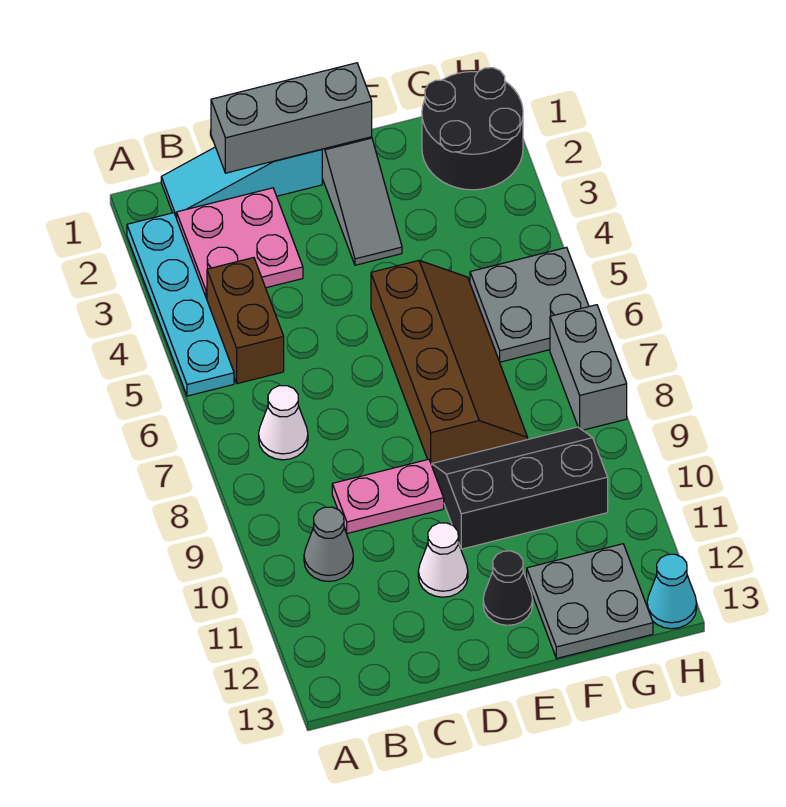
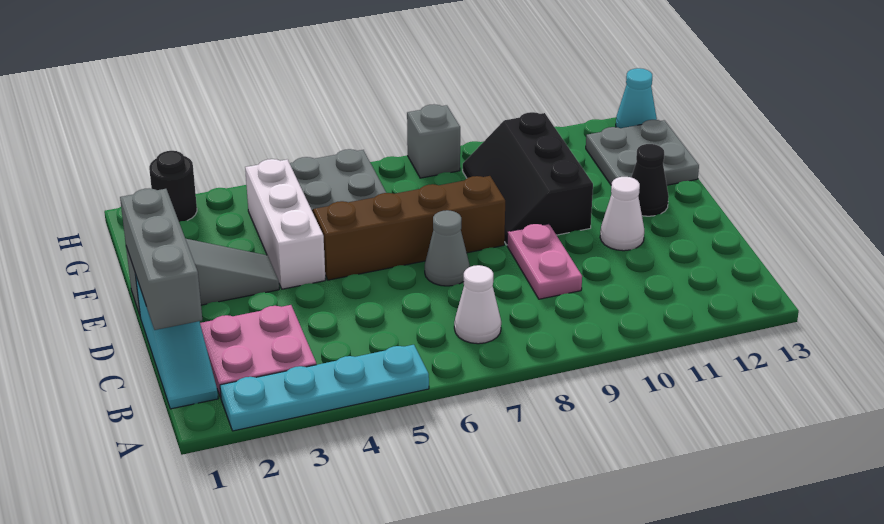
brown brick B4:B5 level 1 -> none
grey cone B10 level 1 -> grey cone D7 level 1
none -> white brick E4:G4 level 1
black round brick G1:H2 level 1 -> black round brick H2 level 1
grey brick H7:H8 level 1 -> grey brick H8 level 1

